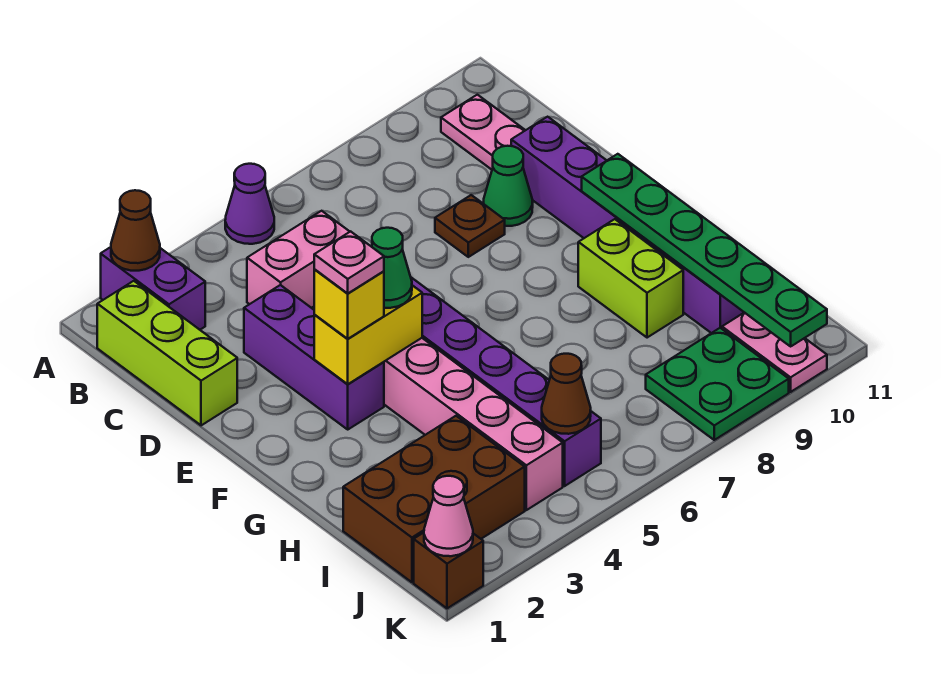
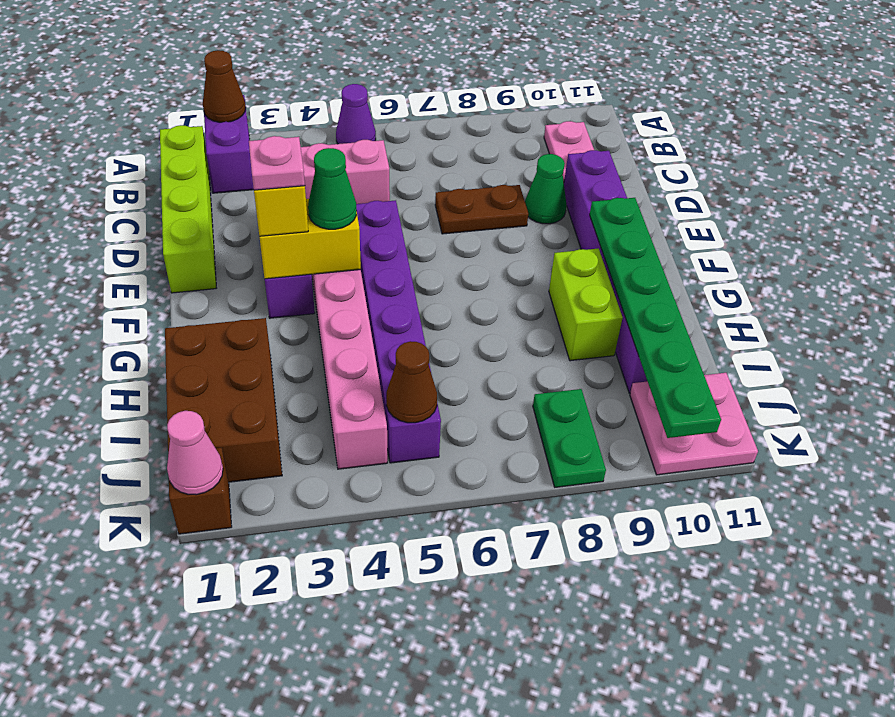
lime brick B1:D1 level 1 -> lime brick B1:E1 level 1
brown plate D8 level 1 -> brown plate D7:D8 level 1
brown brick I1:J3 level 1 -> brown brick H1:J2 level 1
green plate J8:K9 level 1 -> green plate J8:K8 level 1
pink plate J10:K10 level 1 -> pink plate J10:K11 level 1

